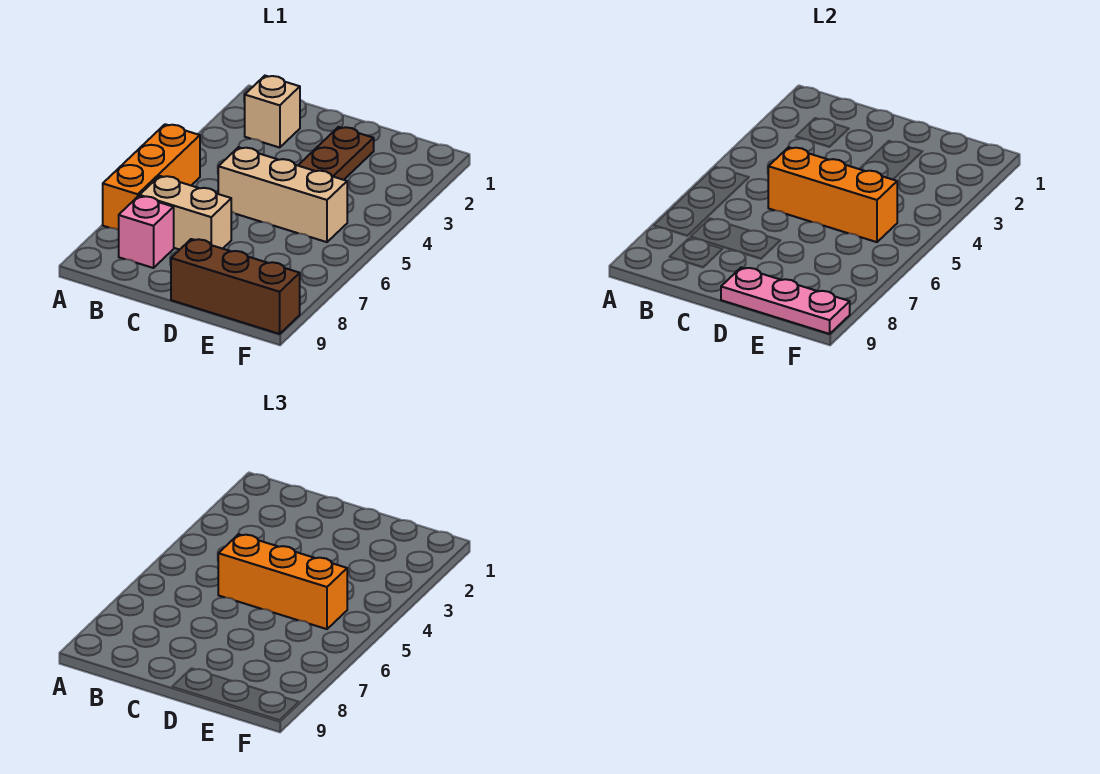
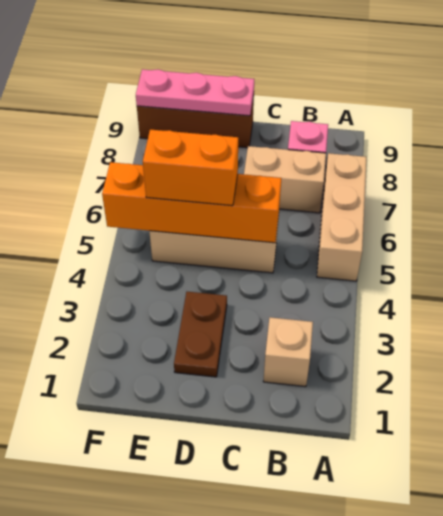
orange brick A5:A7 level 1 -> tan brick A5:A7 level 1
orange brick C5:E5 level 2 -> orange brick C5:F5 level 2
orange brick C5:E5 level 3 -> orange brick D5:E5 level 3

